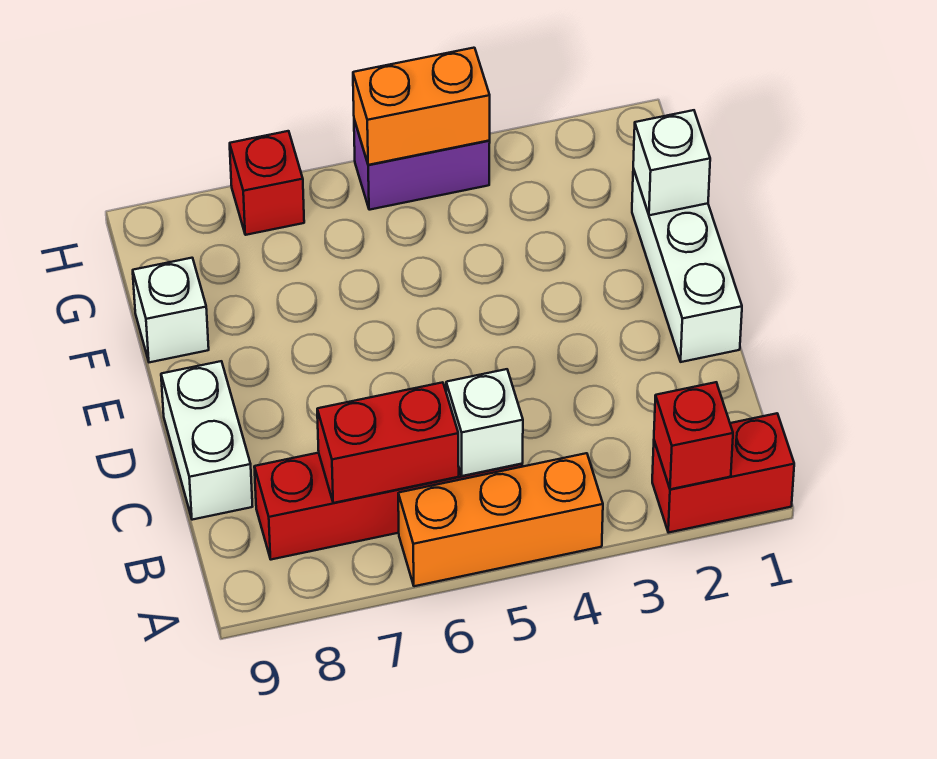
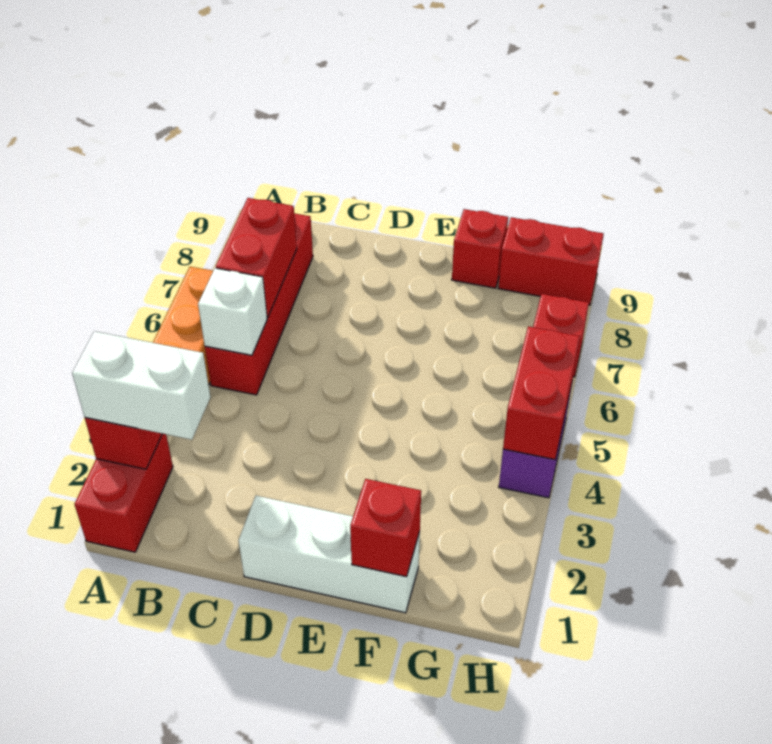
white brick C9:D9 level 1 -> white brick A2:B2 level 3
white brick F1 level 2 -> red brick F1 level 2
white brick F9 level 1 -> red brick F9 level 1
none -> red brick G9:H9 level 1
orange brick H4:H5 level 2 -> red brick H4:H5 level 2

